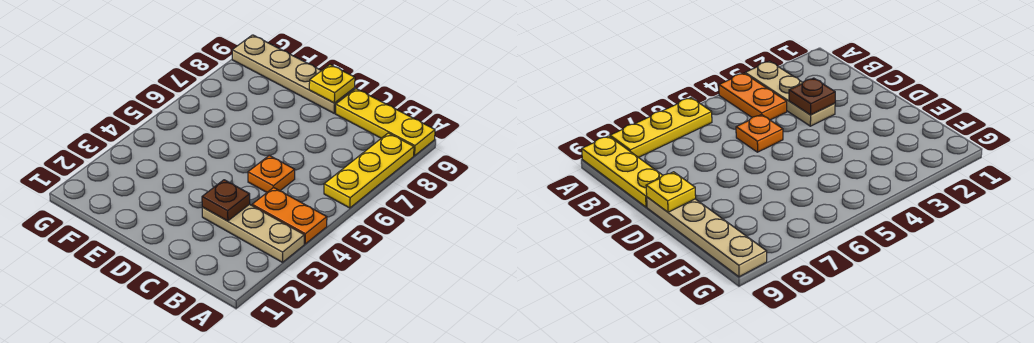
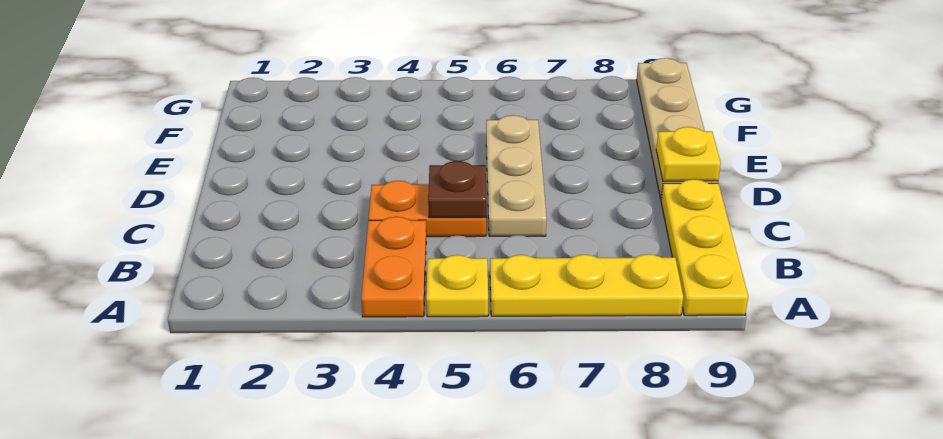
tan plate A3:C3 level 1 -> tan plate C6:E6 level 1
none -> yellow plate A5 level 1
brown plate C3 level 2 -> brown plate C5 level 2
orange plate C5 level 1 -> orange plate C4:C5 level 1

